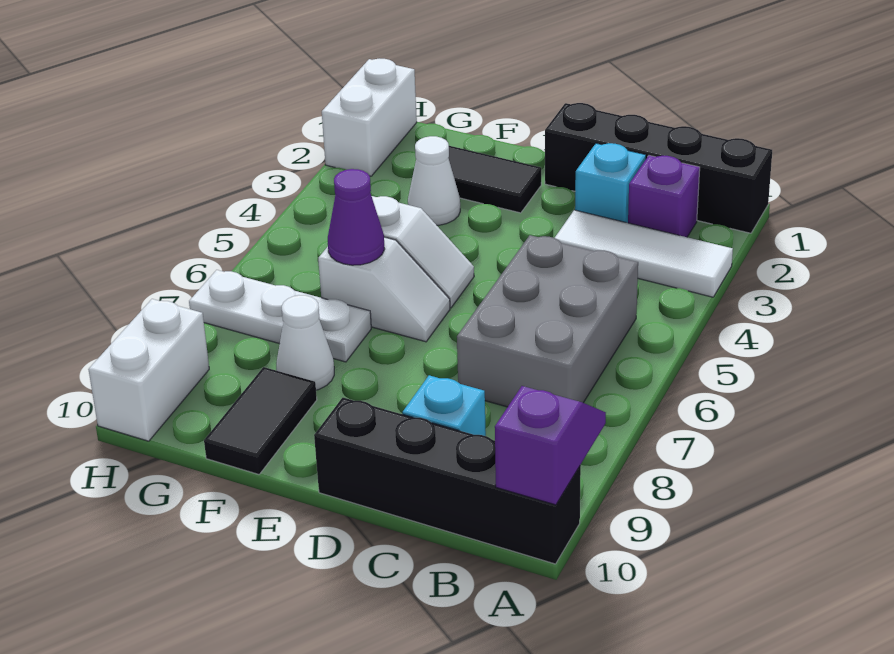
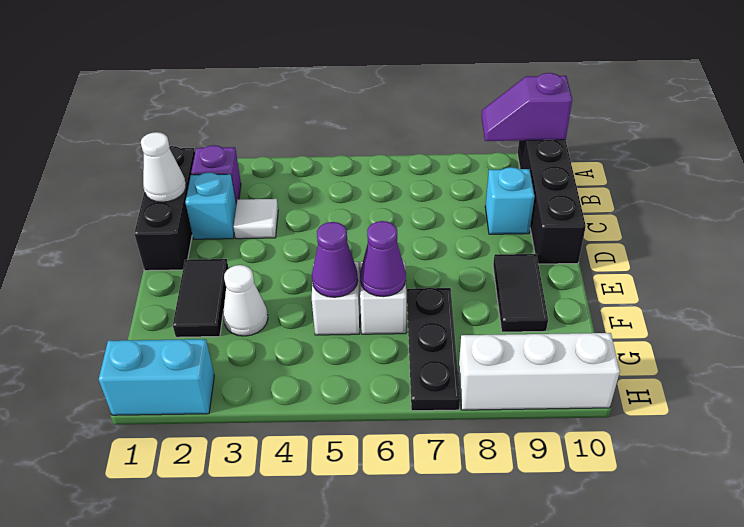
black brick A1:D1 level 1 -> black brick B1:D1 level 1
white tile A3:C3 level 1 -> white tile C3 level 1
grey brick B5:C7 level 1 -> none
none -> purple cone F5 level 2
white plate F7:H7 level 1 -> black plate F7:H7 level 1
white cone F8 level 1 -> white cone C1 level 2
black tile F9:F10 level 1 -> black tile E9:F9 level 1
white brick H1:H2 level 1 -> cyan brick H1:H2 level 1
white brick H9:H10 level 1 -> white brick H8:H10 level 1

